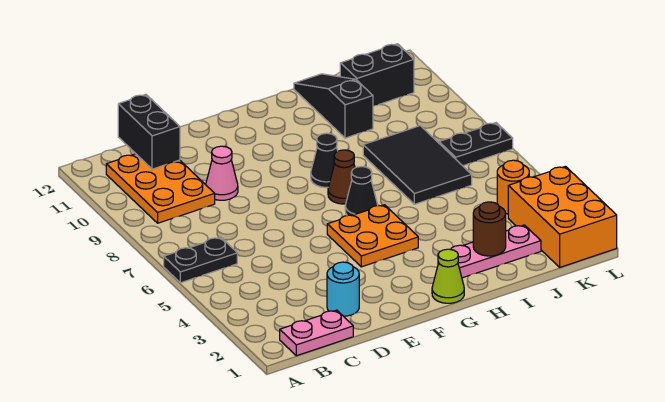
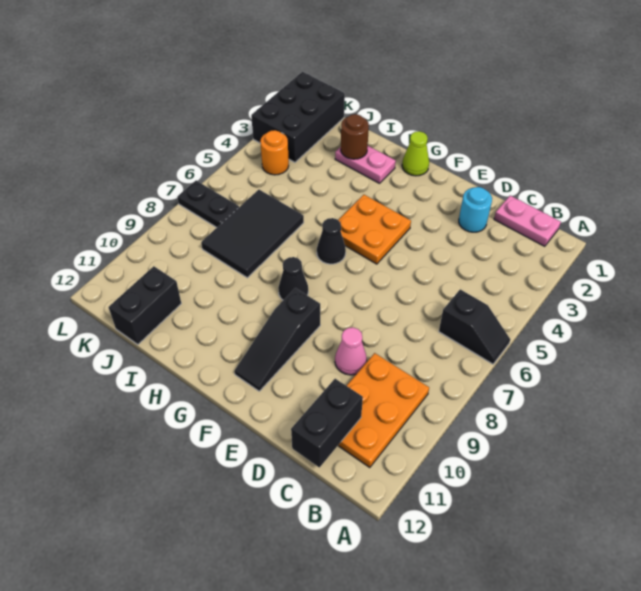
black plate A6:B6 level 1 -> black slope A6:B6 level 1 top B
brown cone G7 level 1 -> none
pink plate H2:J2 level 1 -> pink plate H2:I2 level 1
black slope I10:I12 level 1 top 10 -> black slope F9:F11 level 1 top 9
black brick J11:K11 level 1 -> black brick J11:J12 level 1
orange brick K1:L3 level 1 -> black brick K1:L3 level 1

